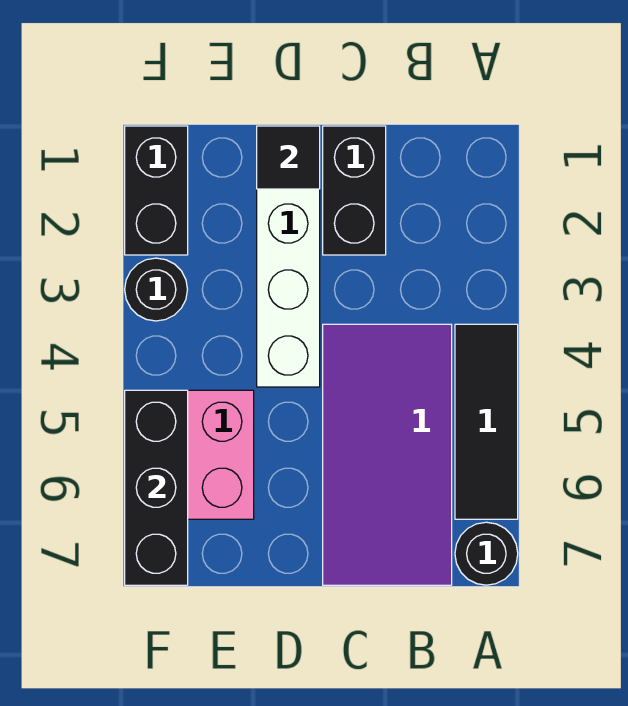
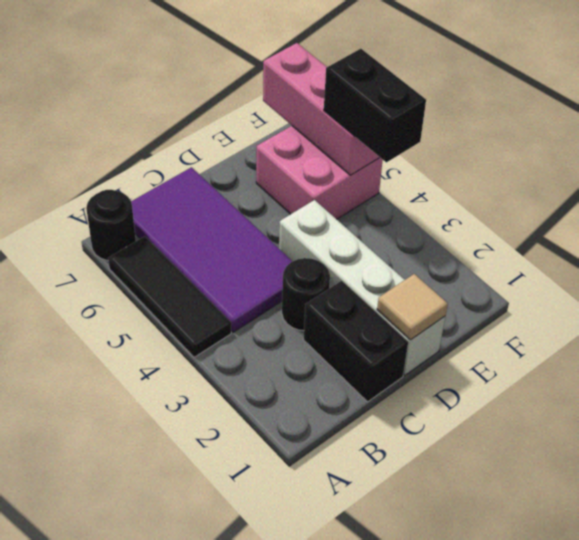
black tile D1 level 2 -> tan tile D1 level 2
black brick F1:F2 level 1 -> black brick F4:F5 level 3
black round brick F3 level 1 -> black round brick C3 level 1
black brick F5:F7 level 2 -> pink brick F5:F7 level 2

